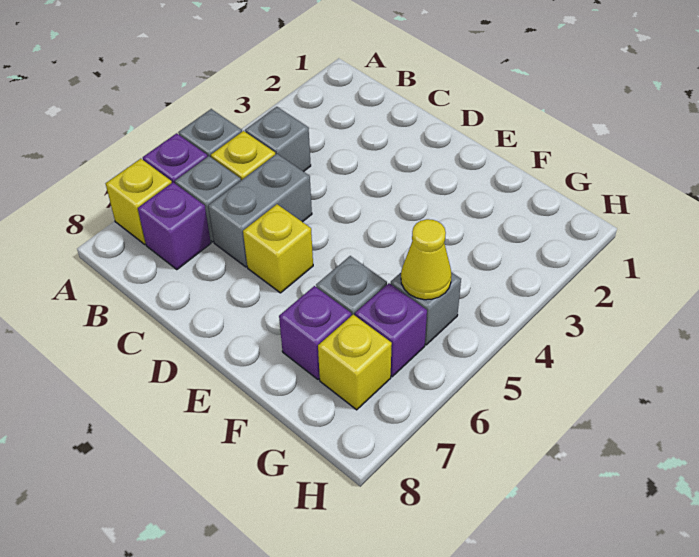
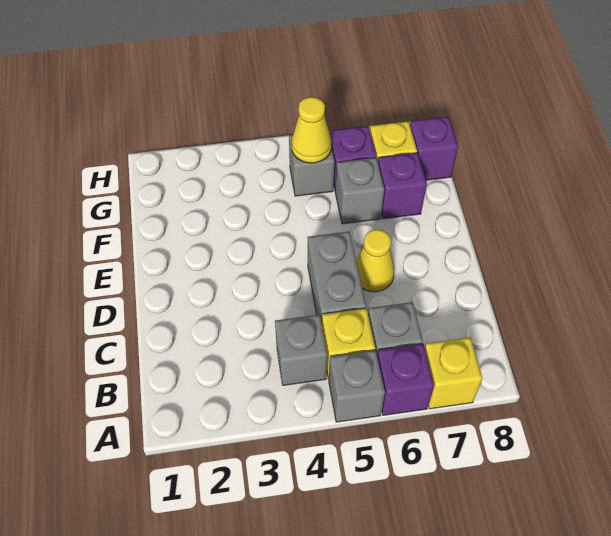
purple brick B7 level 1 -> purple brick G8 level 1
grey brick C5:C6 level 1 -> grey brick C5:D5 level 1
yellow brick D6 level 1 -> yellow cone D6 level 1

